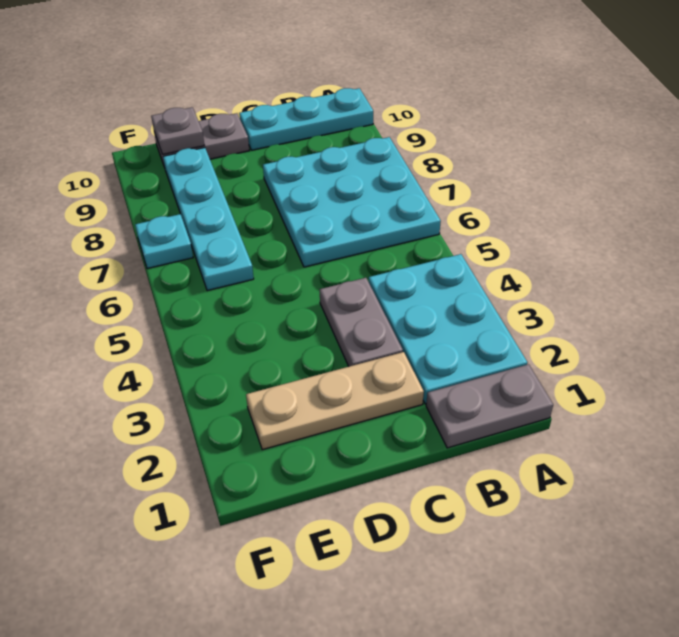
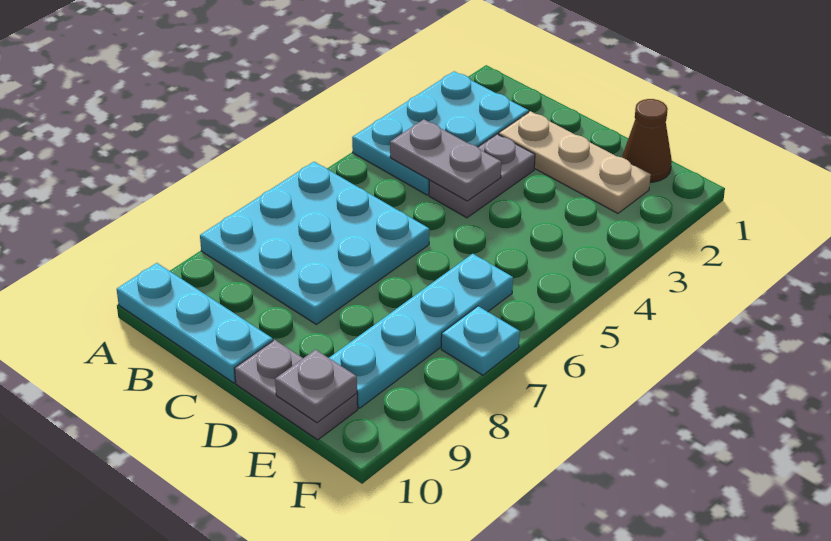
grey plate A1:B1 level 1 -> grey plate B4:C4 level 2
none -> brown cone E1 level 1

